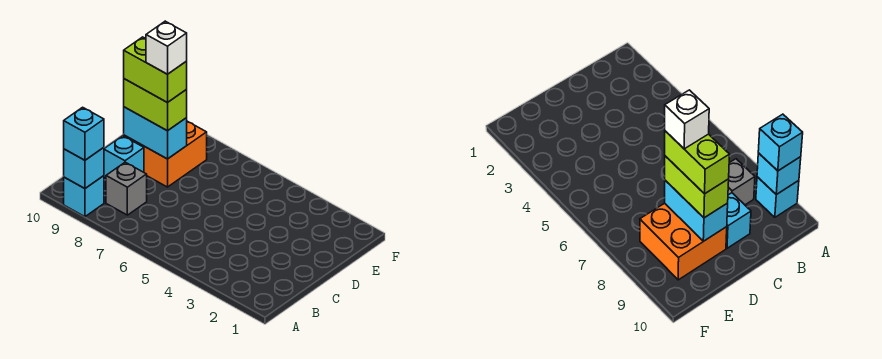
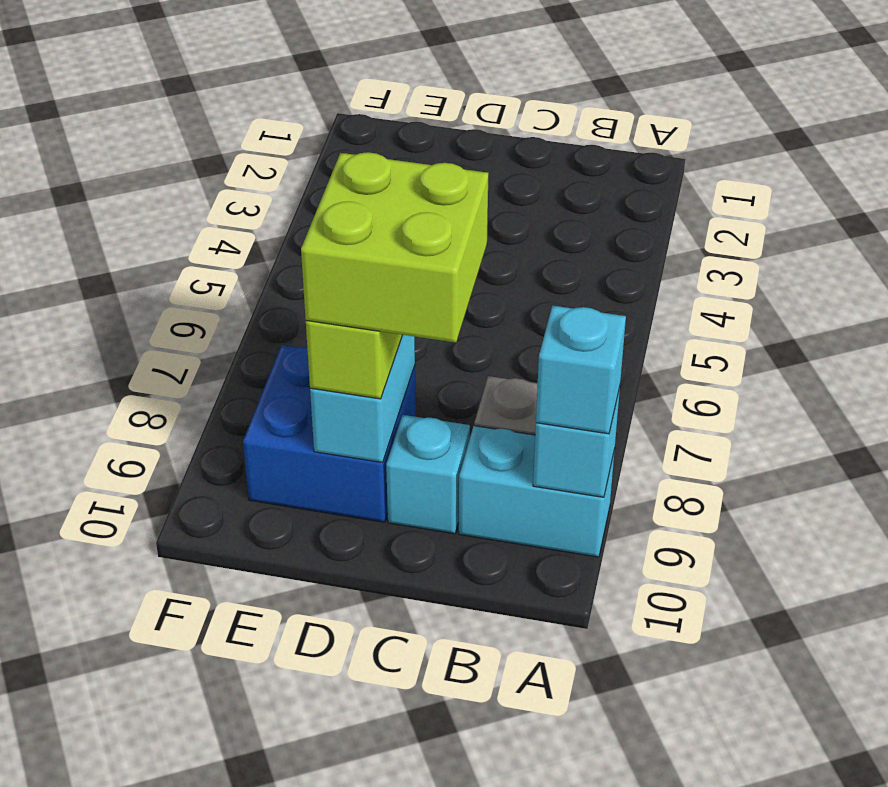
cyan brick A9 level 1 -> cyan brick A9:B9 level 1
orange brick D8:E9 level 1 -> blue brick D8:E9 level 1
lime brick D8:D9 level 4 -> lime brick C8:D9 level 4
white brick D8 level 5 -> none

